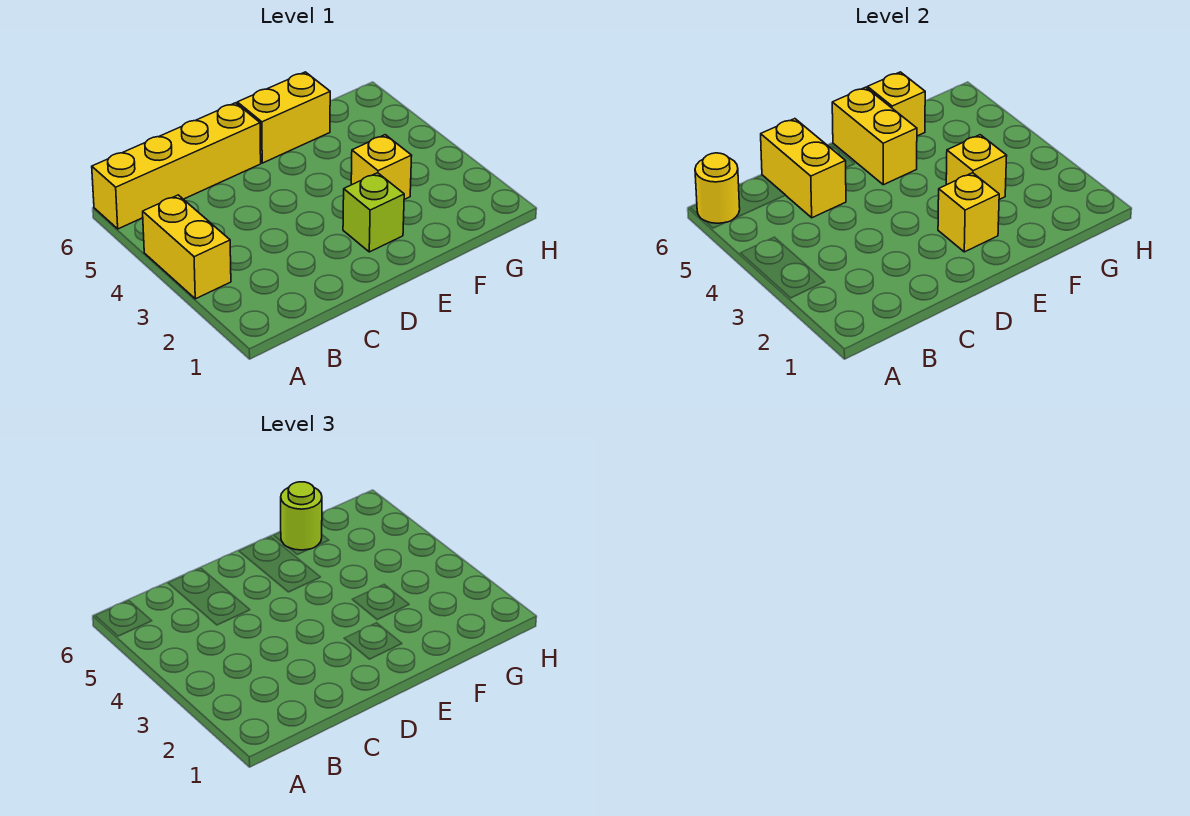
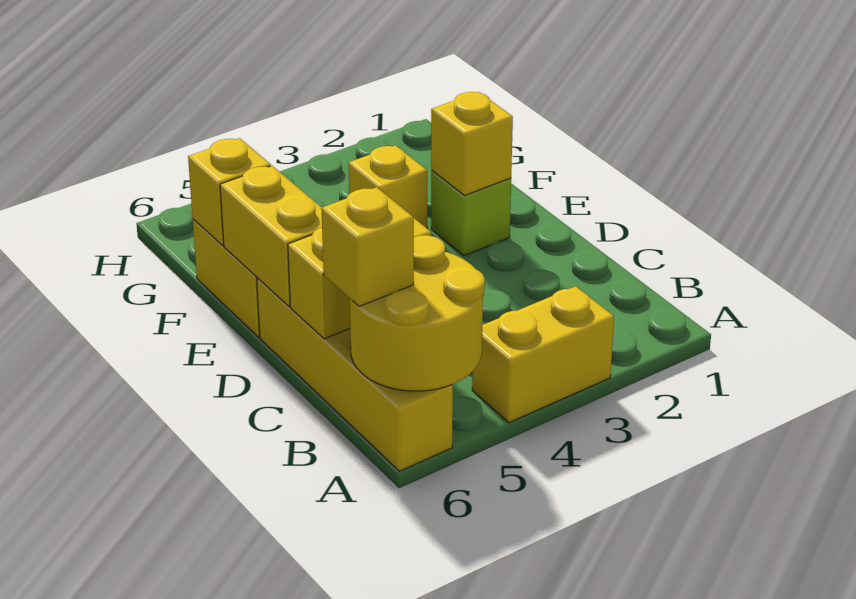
yellow round brick A6 level 2 -> yellow round brick A5:B6 level 2
yellow brick E5:E6 level 2 -> yellow brick D6:E6 level 2
yellow brick F3 level 2 -> yellow brick B6 level 3
lime round brick F6 level 3 -> none

